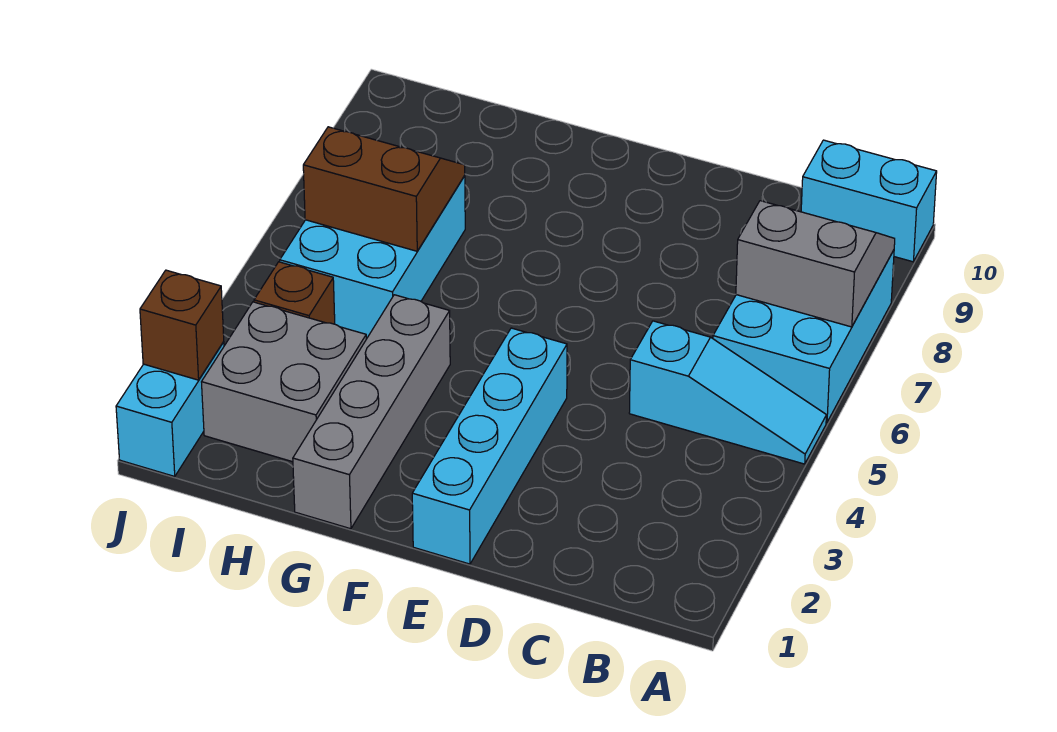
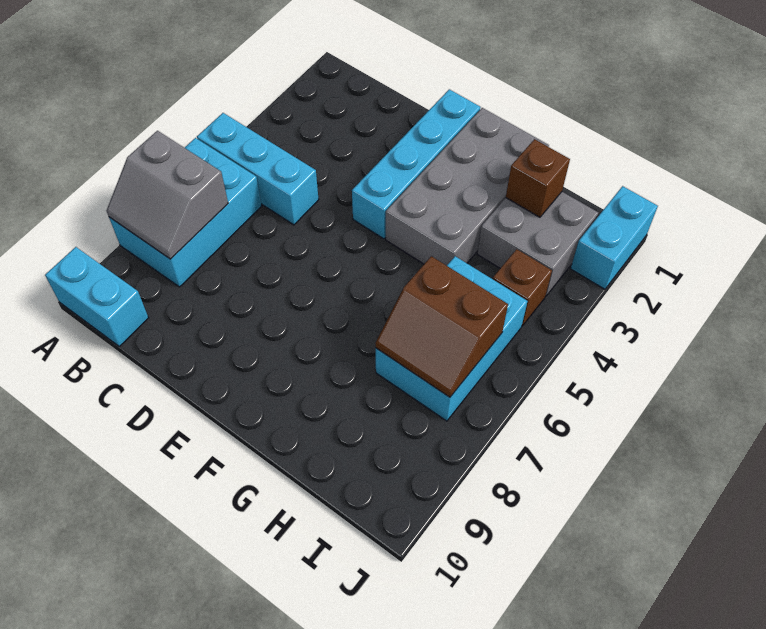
cyan slope A5:C5 level 1 top C -> cyan brick A5:C5 level 1
grey brick G1:G4 level 1 -> grey brick F1:G4 level 1
brown brick J2 level 2 -> brown brick H2 level 2

